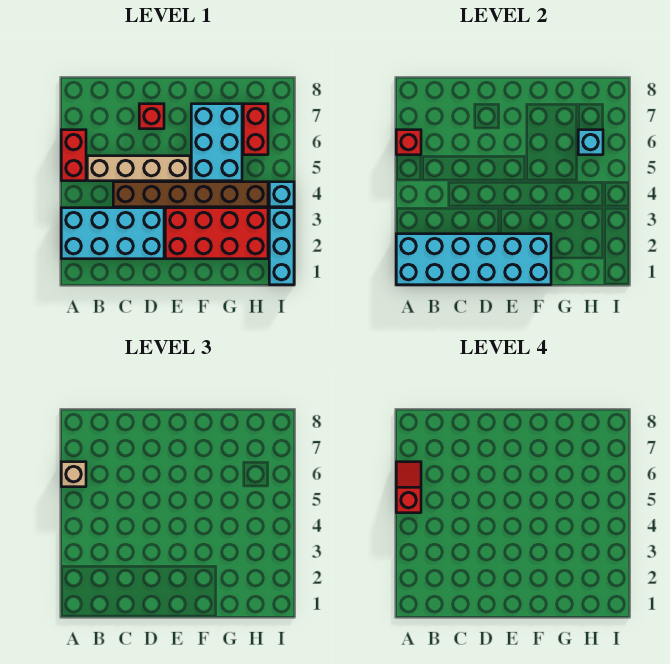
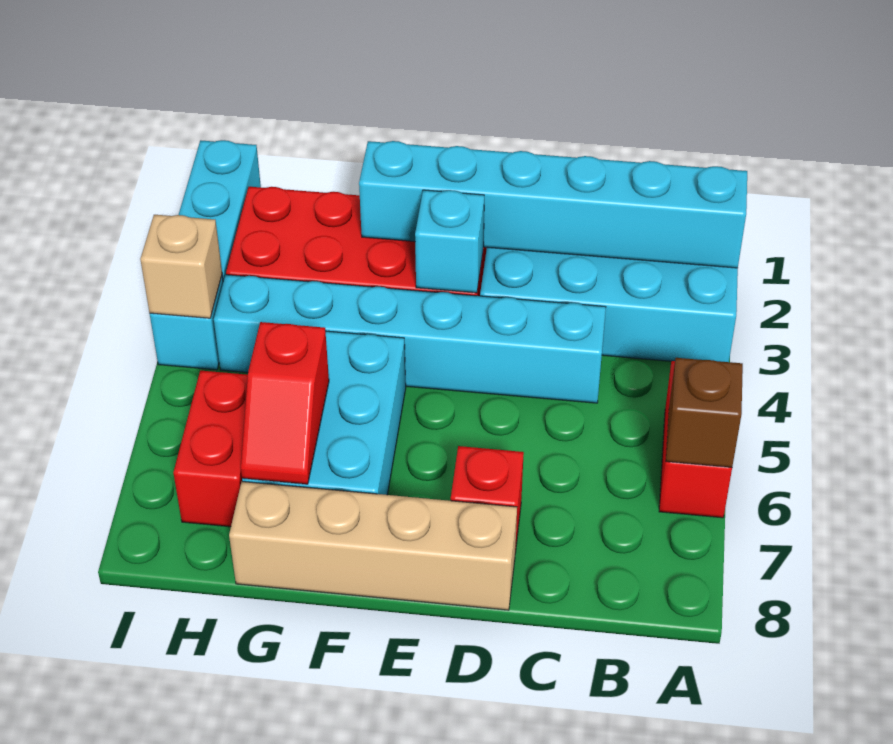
cyan brick A1:F2 level 2 -> cyan brick A2:F2 level 2
red slope A5:A6 level 4 top 5 -> red slope G6:G7 level 2 top 6
red brick A6 level 2 -> brown brick A6 level 2
tan brick A6 level 3 -> tan brick I4 level 2
tan brick B5:E5 level 1 -> tan brick D8:G8 level 1
brown brick C4:H4 level 1 -> cyan brick C4:H4 level 1
cyan brick H6 level 2 -> cyan brick E3 level 2

